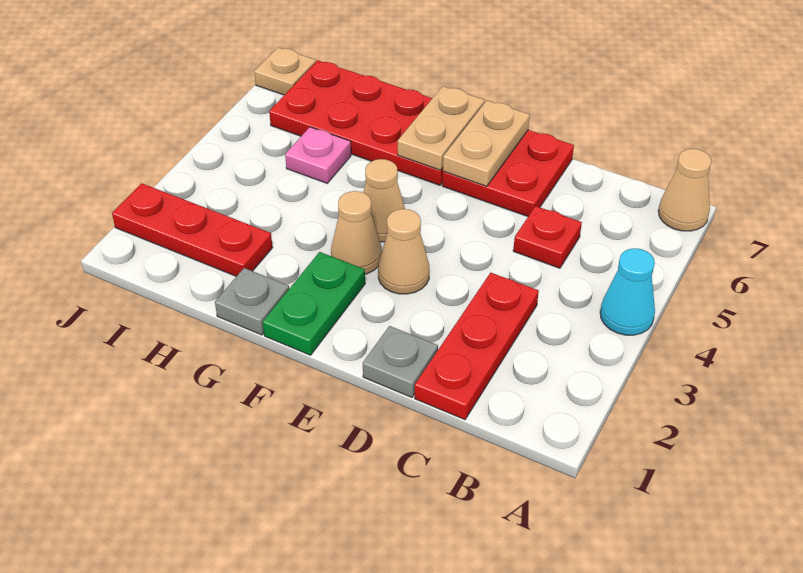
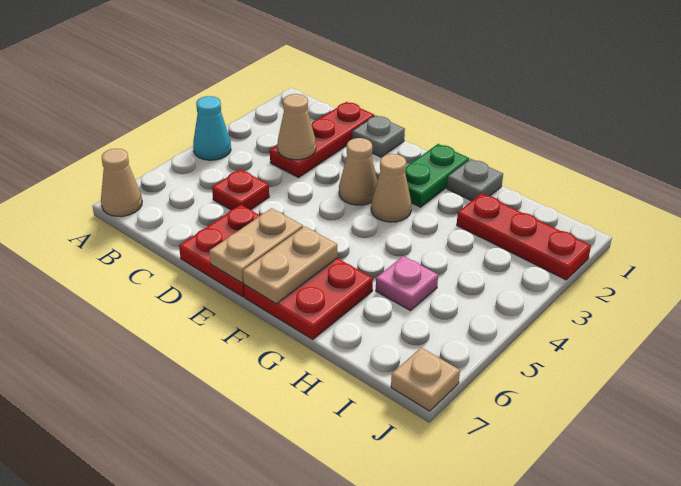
tan cone F4 level 1 -> tan cone C3 level 2
red plate F6:I7 level 1 -> red plate F6:G7 level 1

